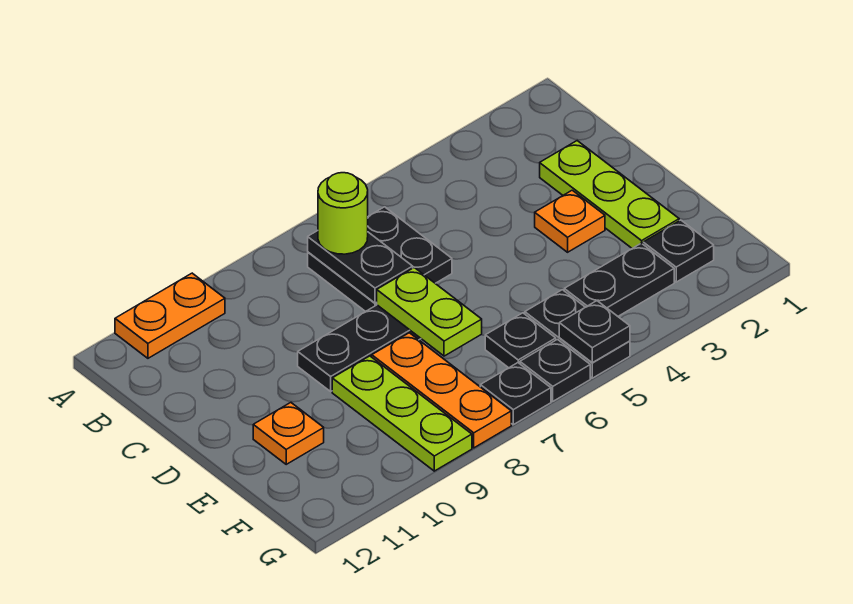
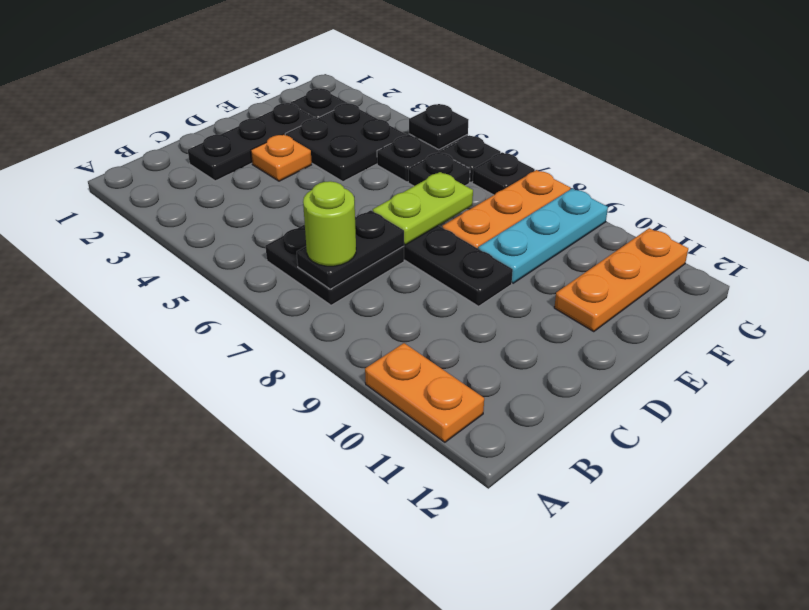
lime plate C2:E2 level 1 -> black plate C2:E2 level 1
lime plate E9:G9 level 1 -> cyan plate E9:G9 level 1
orange plate E11 level 1 -> orange plate E11:G11 level 1
black plate F3:F4 level 1 -> black plate E3:F4 level 1

